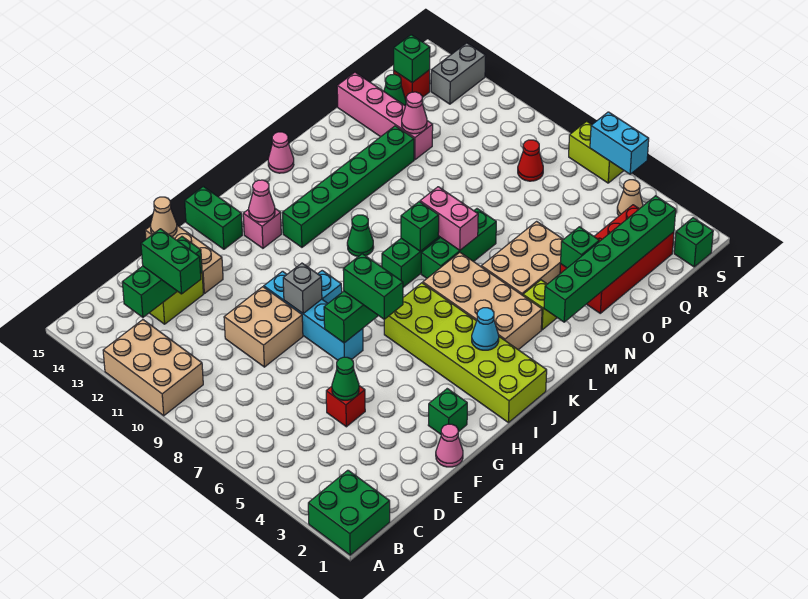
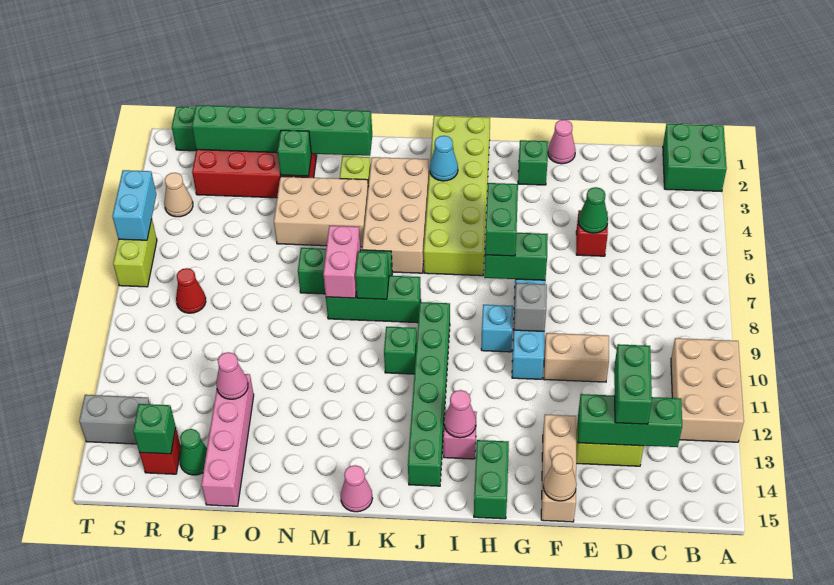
tan brick E9:F10 level 1 -> tan brick E10:F10 level 1
green brick J12:O12 level 1 -> green brick J9:J14 level 1
green cone K10 level 1 -> green brick K10 level 1

